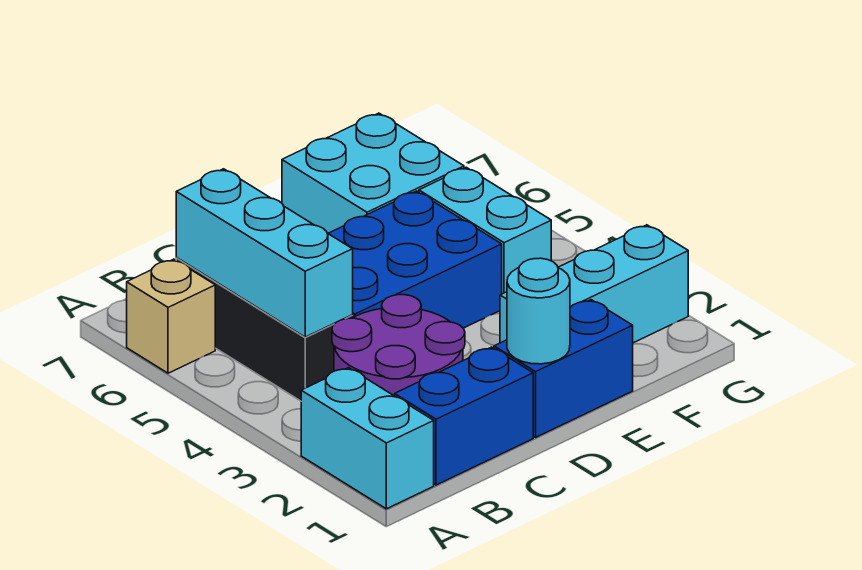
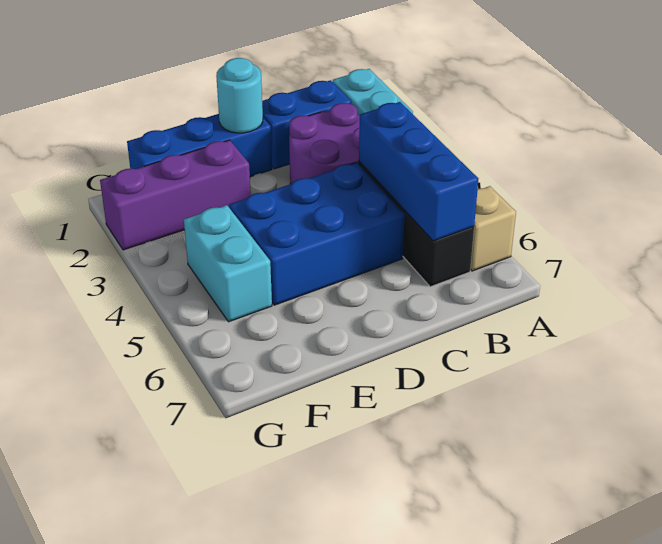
cyan brick B4:B6 level 2 -> blue brick B4:B6 level 2
blue brick D1:E1 level 1 -> blue brick D1:F1 level 1
cyan brick E2:G2 level 1 -> purple brick E2:G2 level 1
cyan brick E6:F7 level 1 -> none

